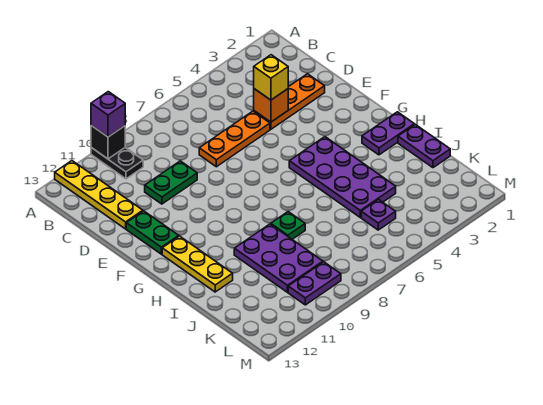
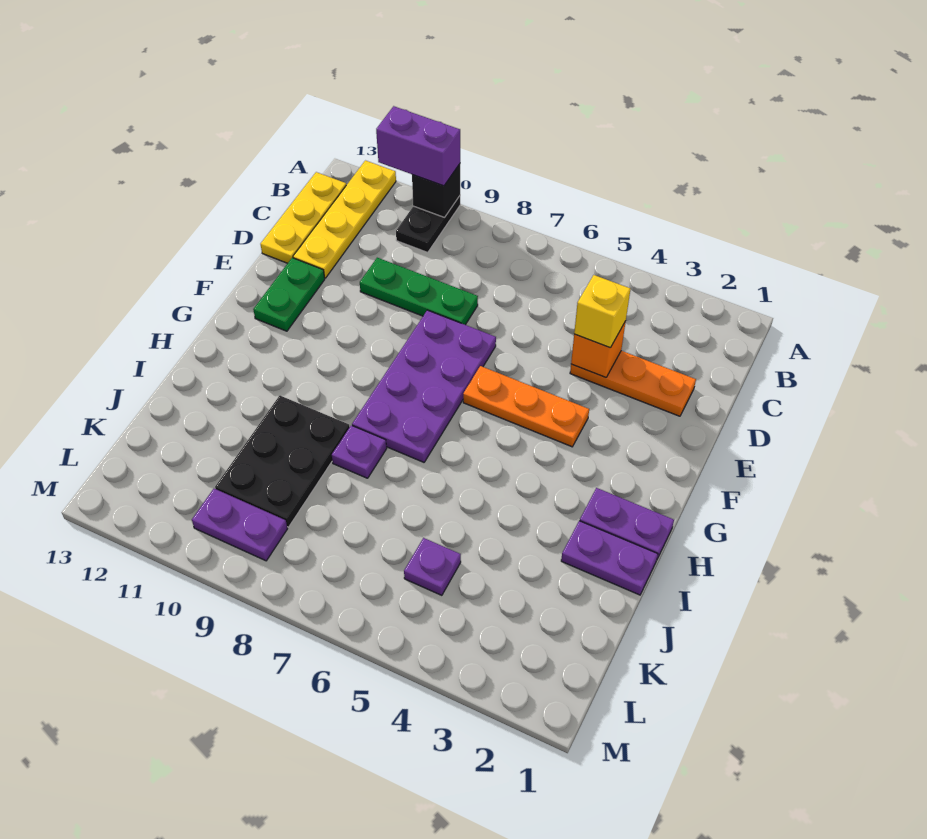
purple brick A10 level 3 -> purple brick A10:A11 level 3
orange plate D5:D7 level 1 -> orange plate F4:F6 level 1
green plate D9:D10 level 1 -> green plate D8:D10 level 1
purple plate G4:J5 level 1 -> purple plate E7:H8 level 1
yellow plate G12:I12 level 1 -> yellow plate B13:D13 level 1
purple plate I1:J1 level 1 -> purple plate I1:I2 level 1
green plate I8 level 1 -> purple plate I8 level 1
purple plate I9:K10 level 1 -> black plate I9:K10 level 1

